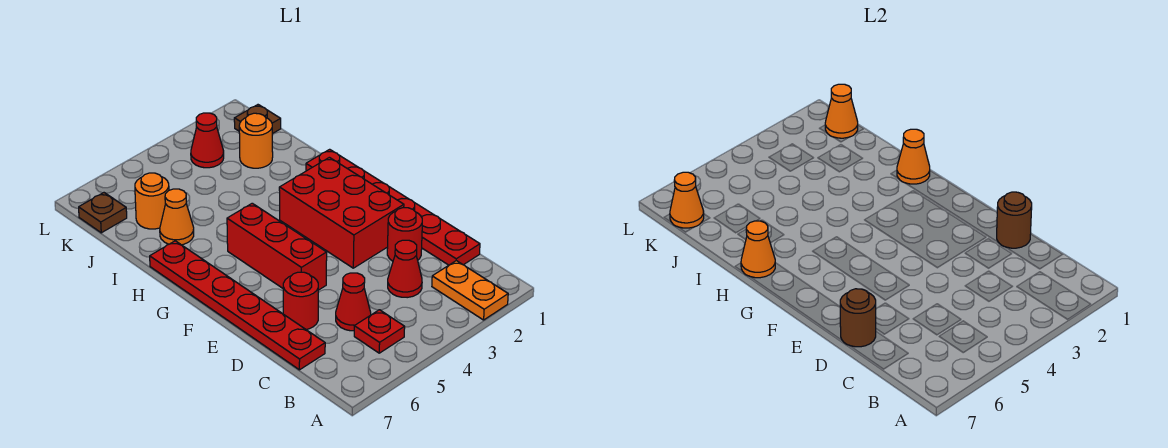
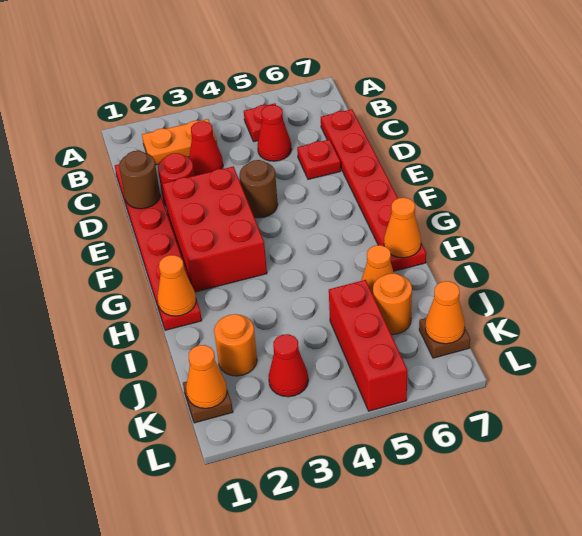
orange plate A2:B2 level 1 -> orange plate B2:B3 level 1
red round brick D6 level 1 -> red plate D6 level 1
brown round brick D7 level 2 -> brown round brick E4 level 1
red brick E5:G5 level 1 -> red brick J5:L5 level 1

